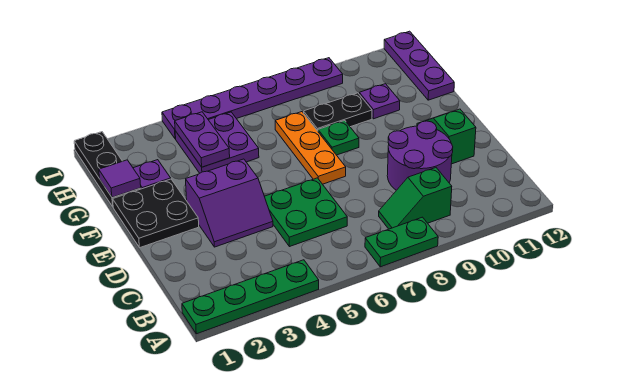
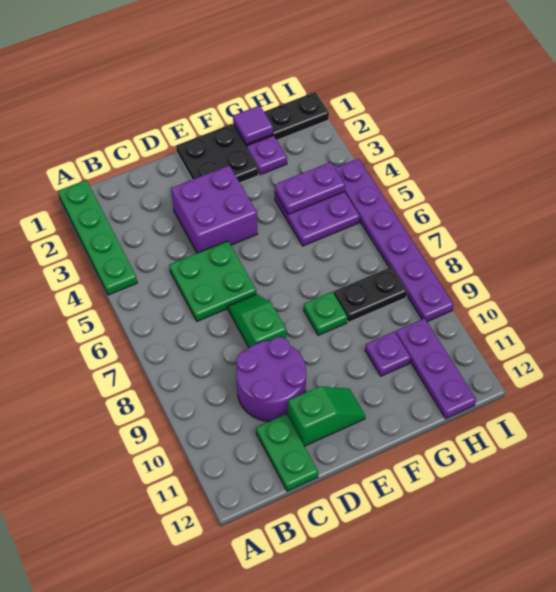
green plate A7:A8 level 1 -> green plate C11:C12 level 1
green slope B8:B9 level 1 top 9 -> green slope D7:D8 level 1 top 8
purple slope D3:E4 level 1 top E -> purple brick D3:E4 level 1
orange plate E7:G7 level 1 -> none
black plate G8:G9 level 1 -> black plate G8:H8 level 1
purple plate G12:I12 level 1 -> purple plate H10:H12 level 1

